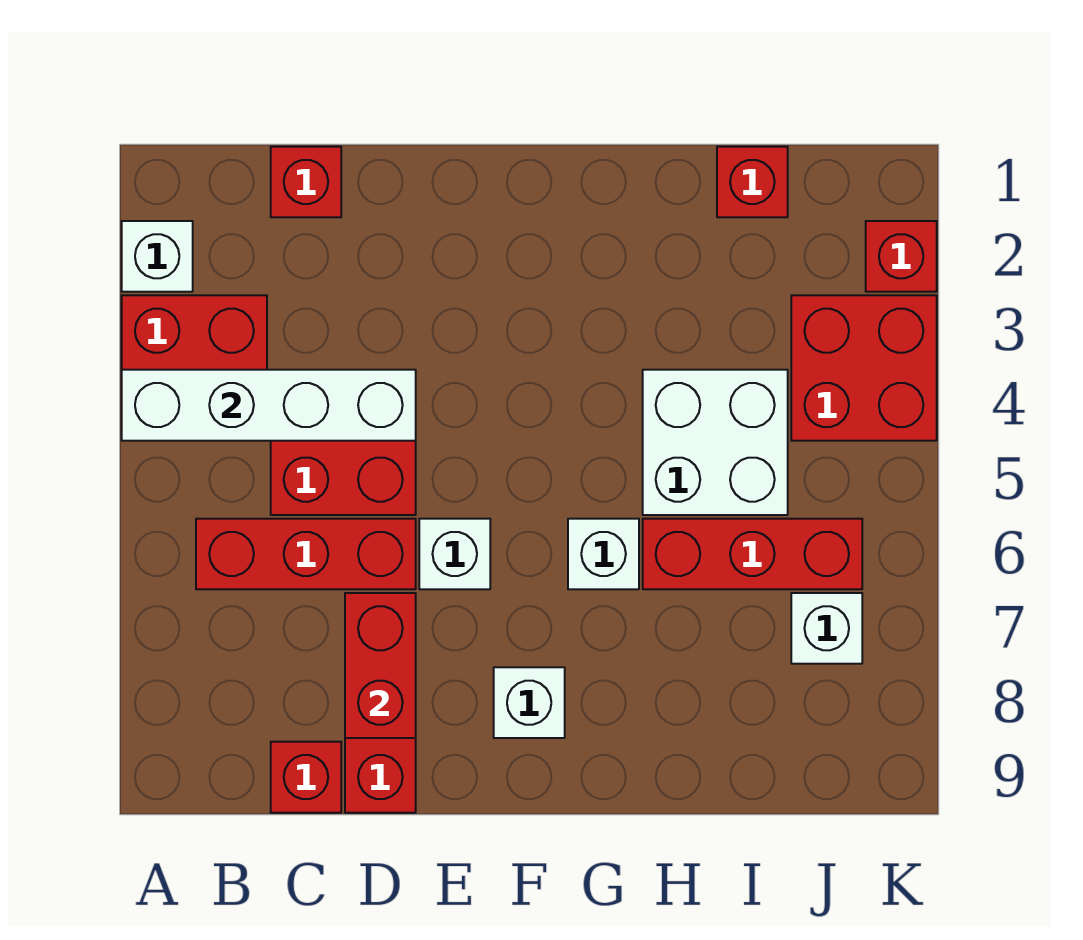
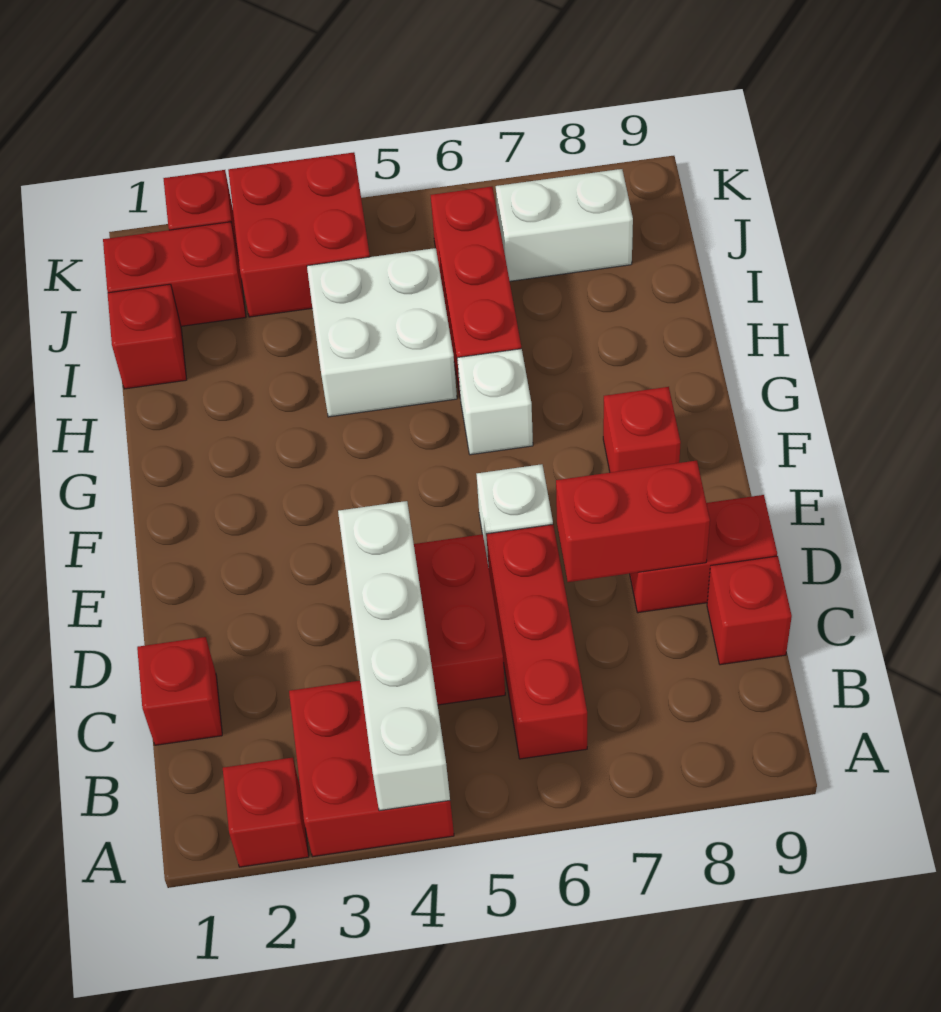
white brick A2 level 1 -> red brick A2 level 1
white brick F8 level 1 -> red brick F8 level 1
none -> red brick J1:J2 level 1
white brick J7 level 1 -> white brick J7:J8 level 1

